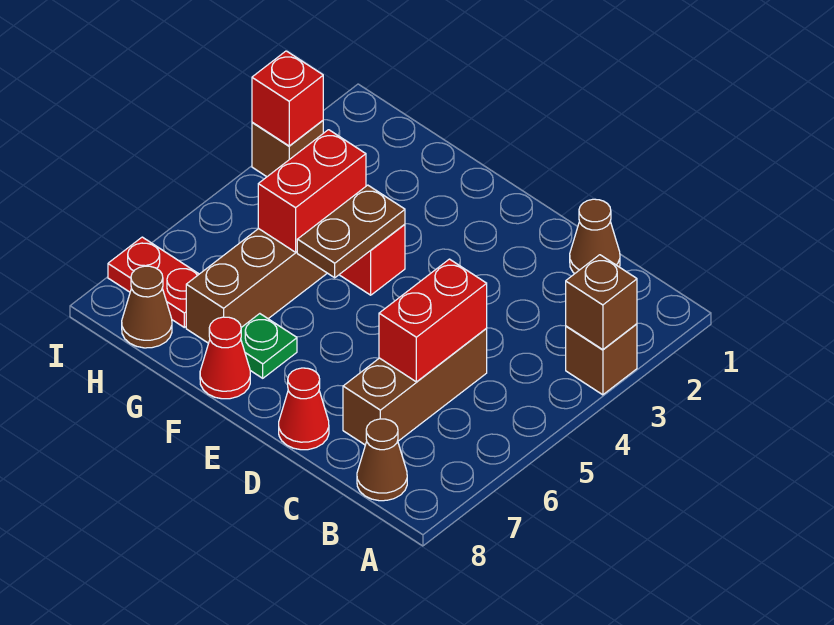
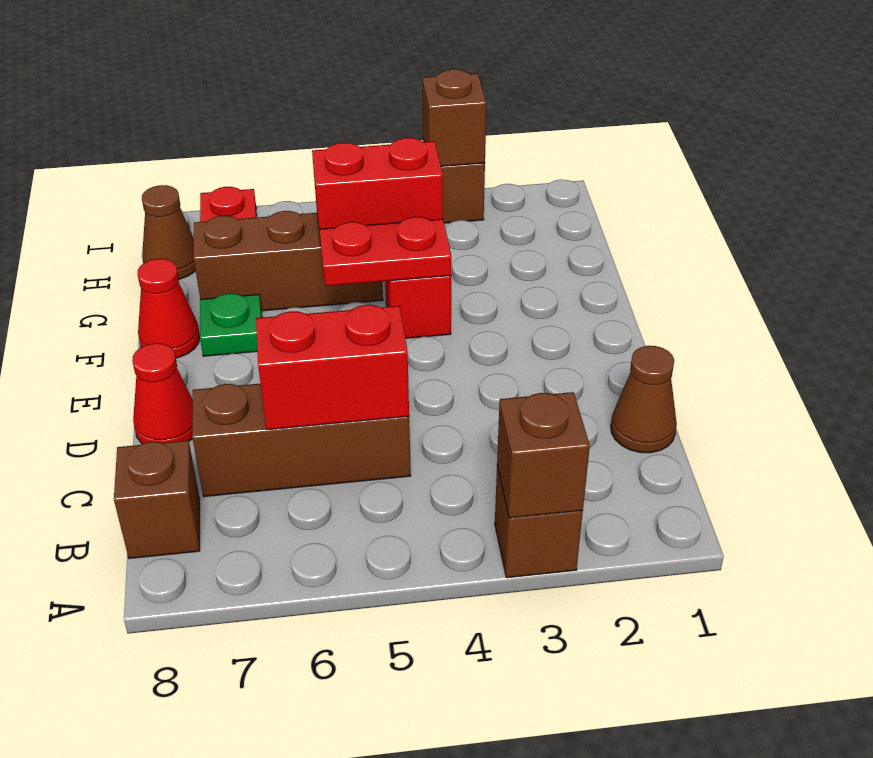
brown cone B8 level 1 -> brown brick B8 level 1
brown plate F4:F5 level 2 -> red plate F4:F5 level 2
red brick I3 level 2 -> brown brick I3 level 2

